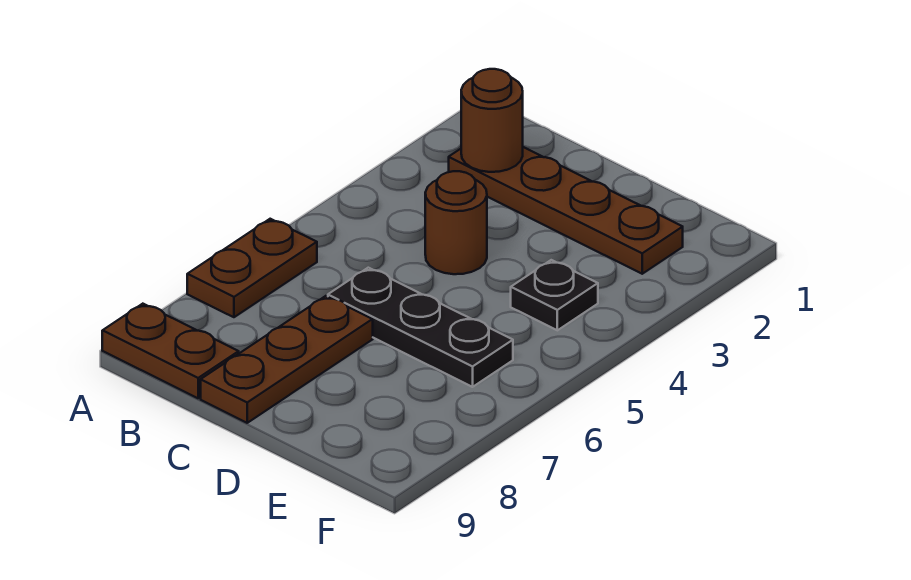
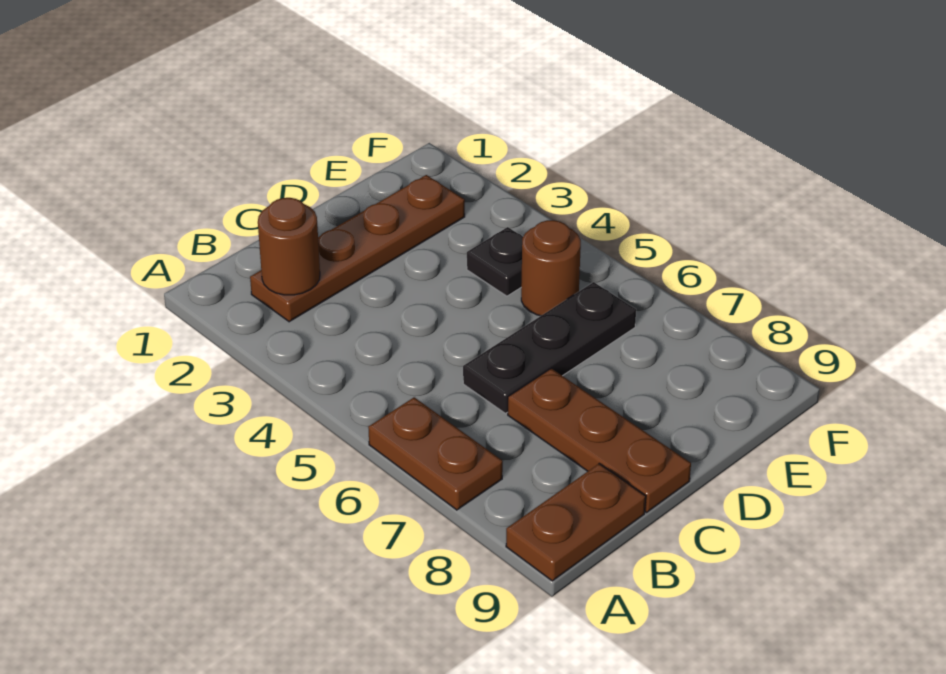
brown round brick C4 level 1 -> brown round brick E5 level 1

